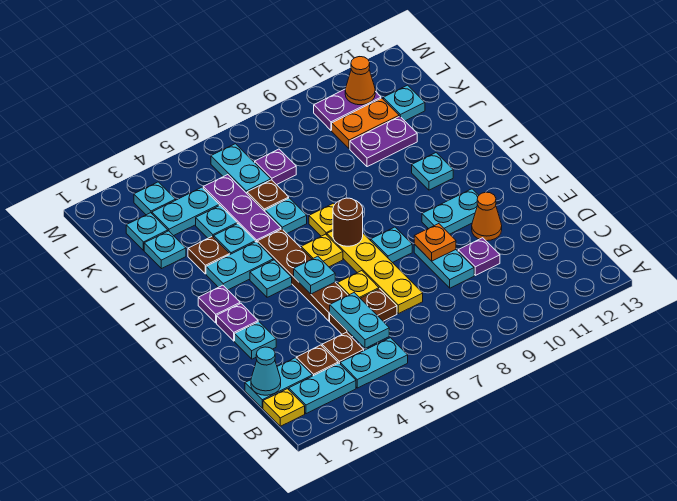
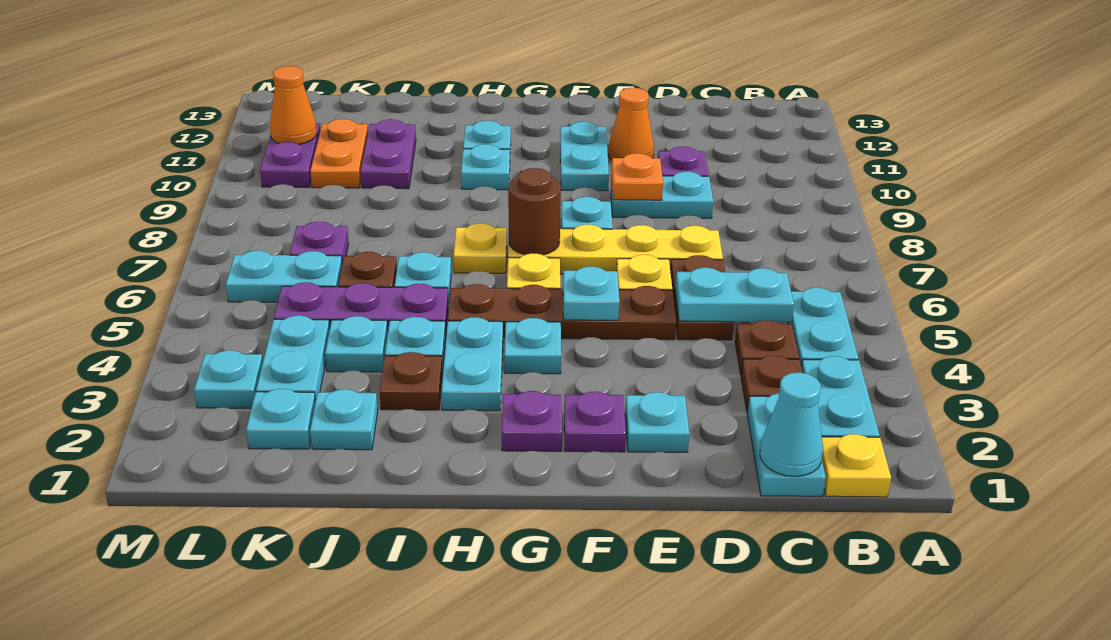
cyan plate K12 level 1 -> cyan plate H10 level 1

